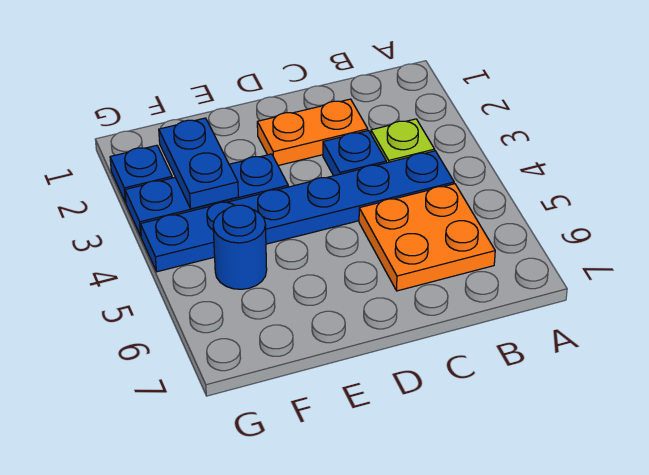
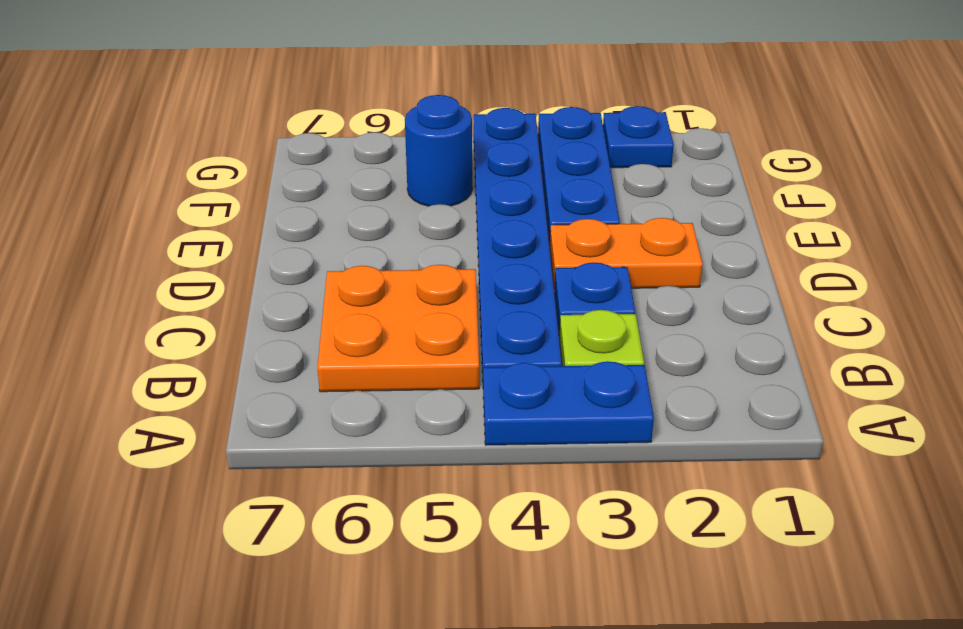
orange plate C2:D2 level 1 -> orange plate D2:D3 level 1
blue plate F2:F3 level 2 -> blue plate A3:A4 level 1

